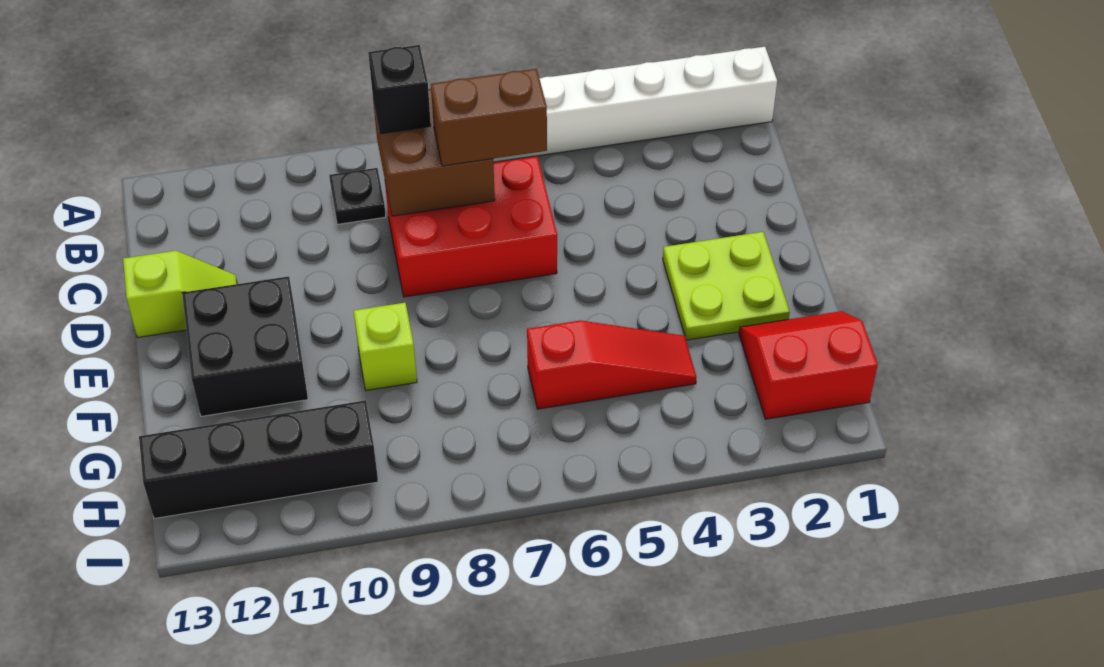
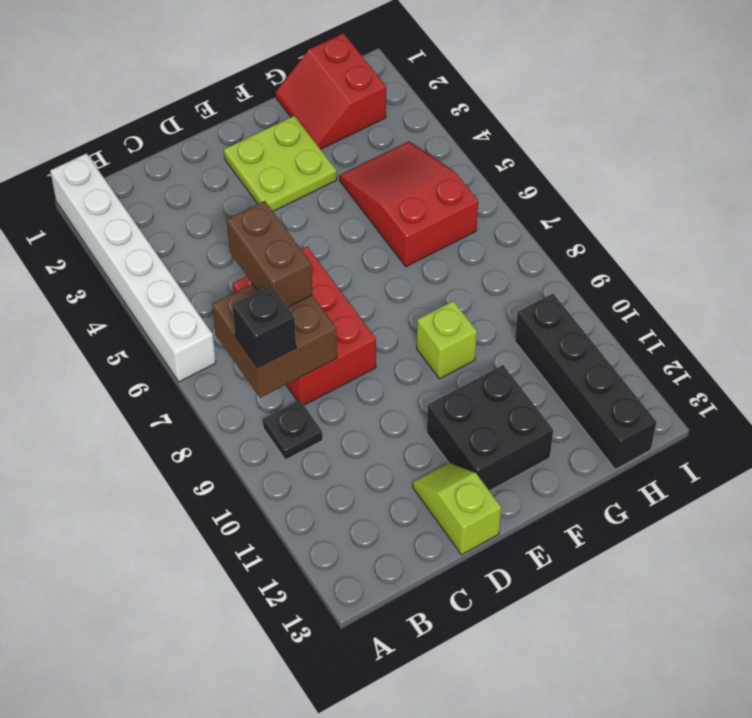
red slope G4:G6 level 1 top 6 -> red slope G4:H6 level 1 top 6

